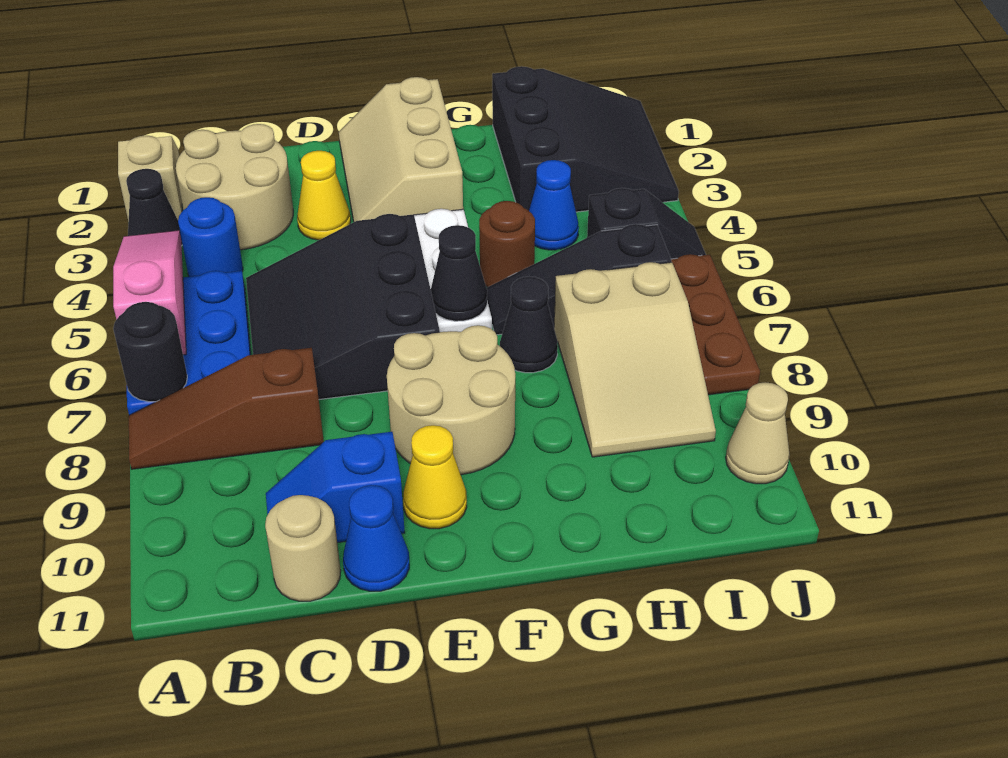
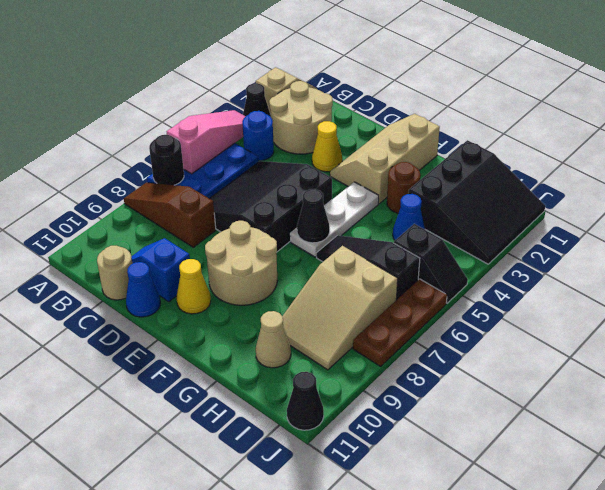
brown round brick G5 level 1 -> brown round brick G3 level 1
black cone G7 level 1 -> black cone J11 level 1
tan cone J10 level 1 -> tan cone H10 level 1

